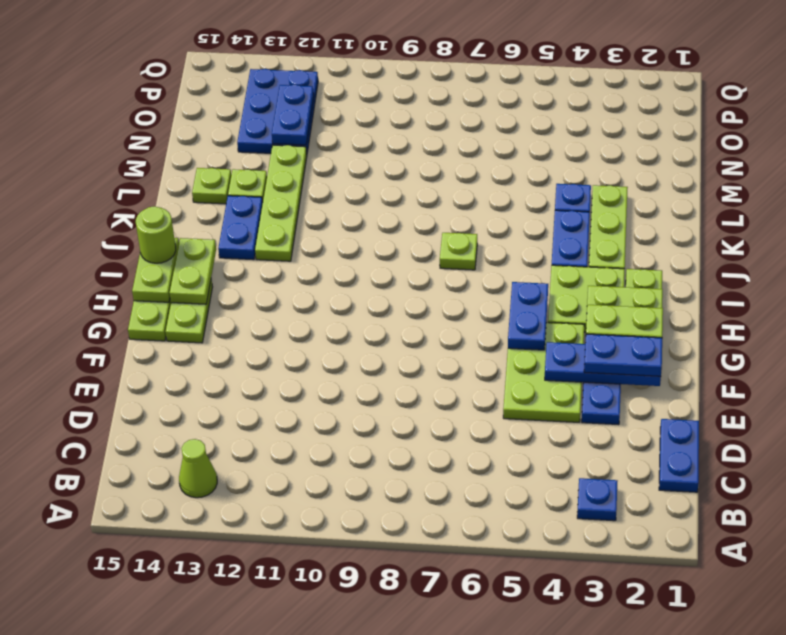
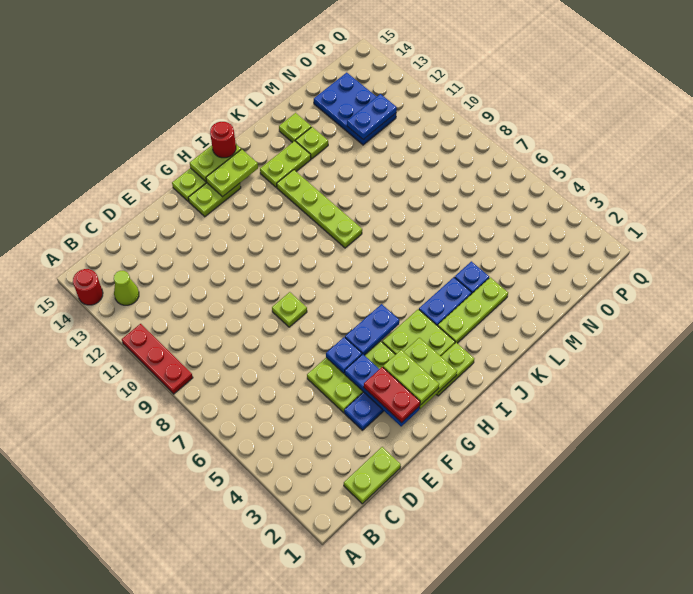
none -> red plate A9:A11 level 1
none -> red round brick A14 level 1
blue plate B3 level 1 -> blue plate F5 level 2
blue plate C1:D1 level 1 -> lime plate C1:D1 level 1
blue plate F2:F3 level 3 -> red plate F2:F3 level 3
lime round brick I15 level 3 -> red round brick I15 level 3
lime plate J7 level 1 -> lime plate F8 level 1
lime plate J12:M12 level 1 -> lime plate J9:J12 level 1
blue plate J13:K13 level 1 -> lime plate J13:K13 level 1
blue plate N12:P13 level 1 -> blue plate N12:O14 level 1

